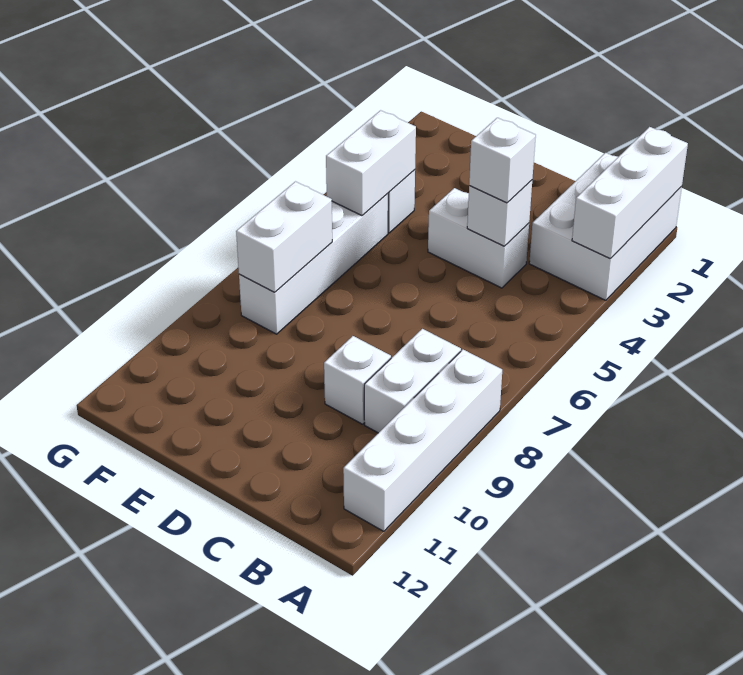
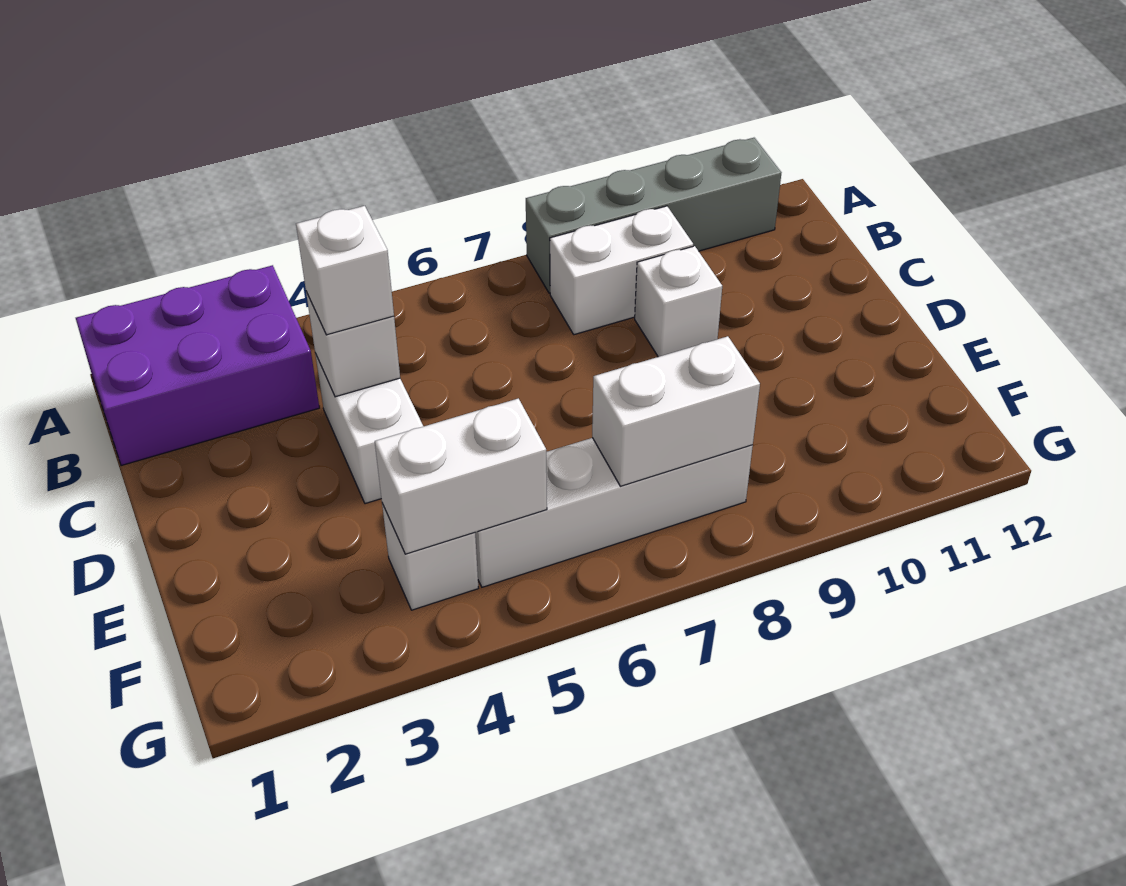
white brick A1:B3 level 1 -> purple brick A1:B3 level 1
white brick A1:A3 level 2 -> none
white brick A8:A11 level 1 -> grey brick A8:A11 level 1

